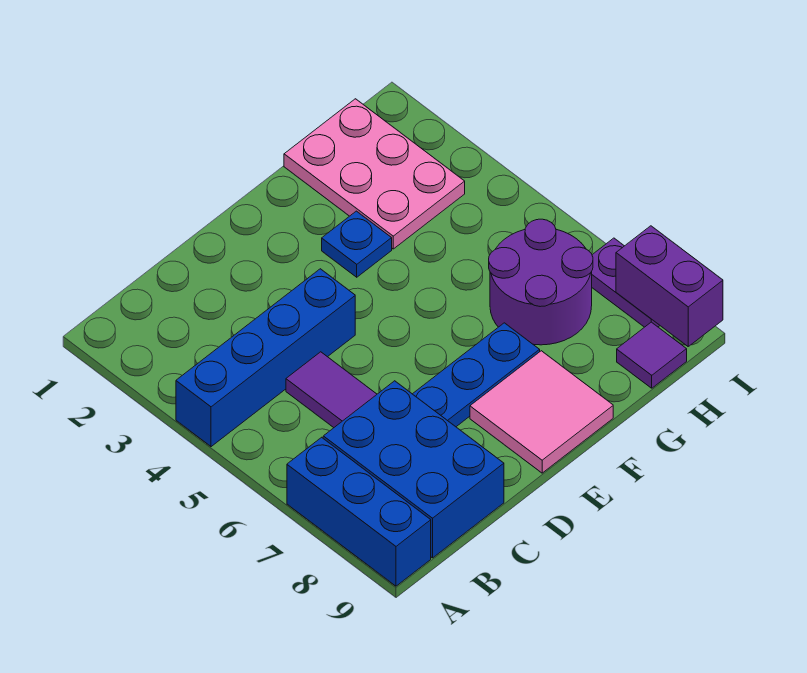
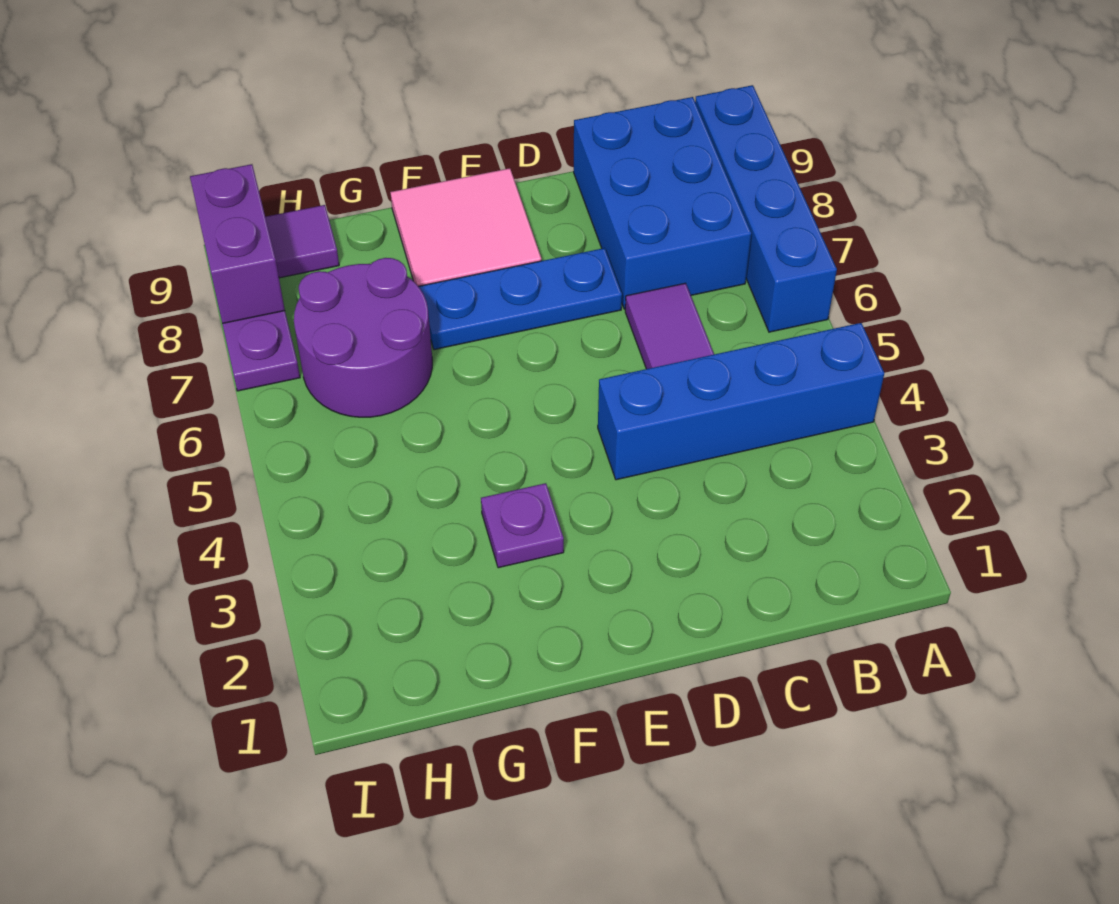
blue brick A7:A9 level 1 -> blue brick A6:A9 level 1
blue plate F3 level 1 -> purple plate F3 level 1
pink plate G1:H3 level 1 -> none

